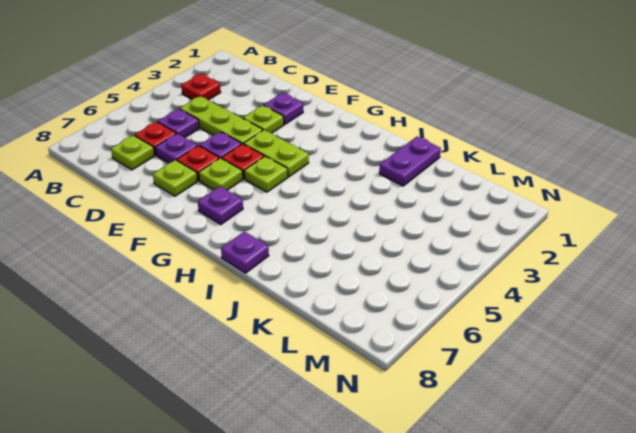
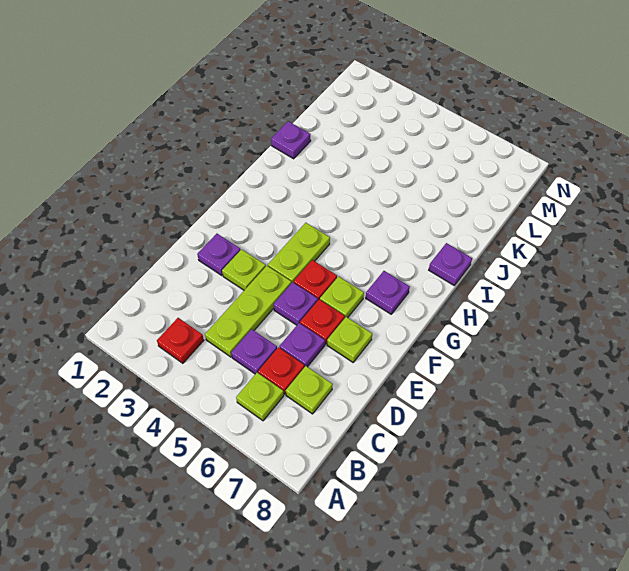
lime plate G5 level 1 -> lime plate B6 level 1
purple plate J1:J2 level 1 -> purple plate J1 level 1

